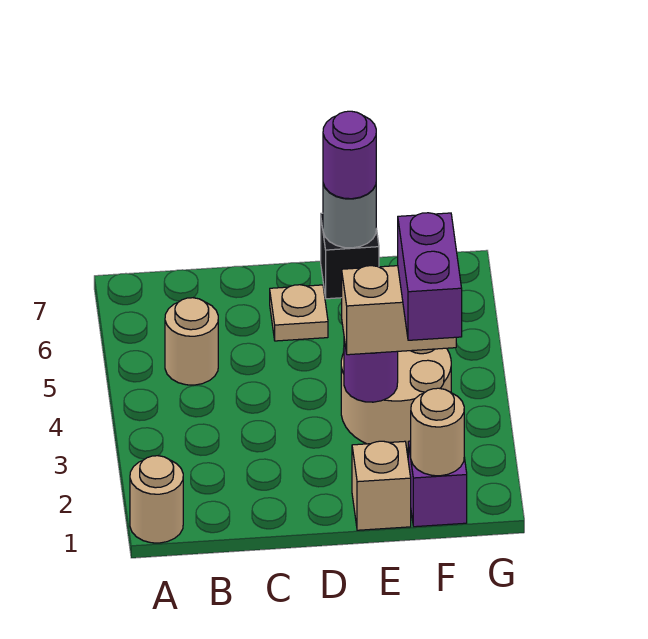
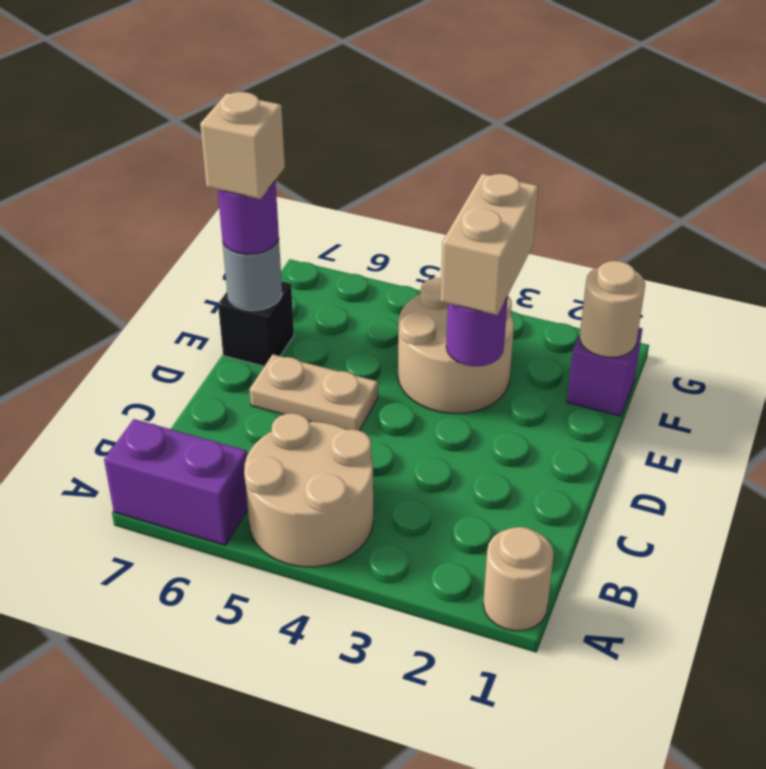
tan round brick B5 level 1 -> tan round brick A4:B5 level 1
tan plate D6 level 1 -> tan plate D5:D6 level 1
tan brick E1 level 1 -> tan brick E7 level 4
purple brick F2:F3 level 4 -> purple brick A6:A7 level 1

